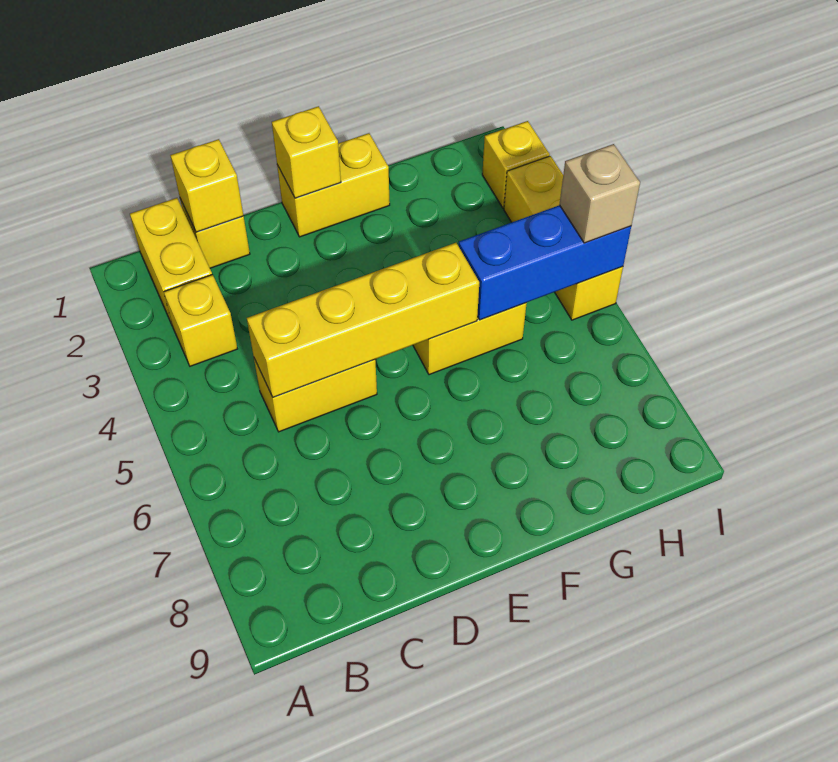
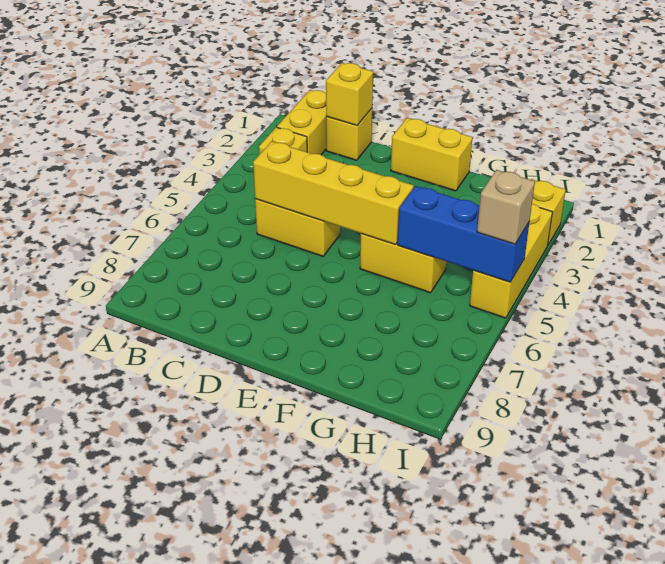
yellow brick E1 level 2 -> none

